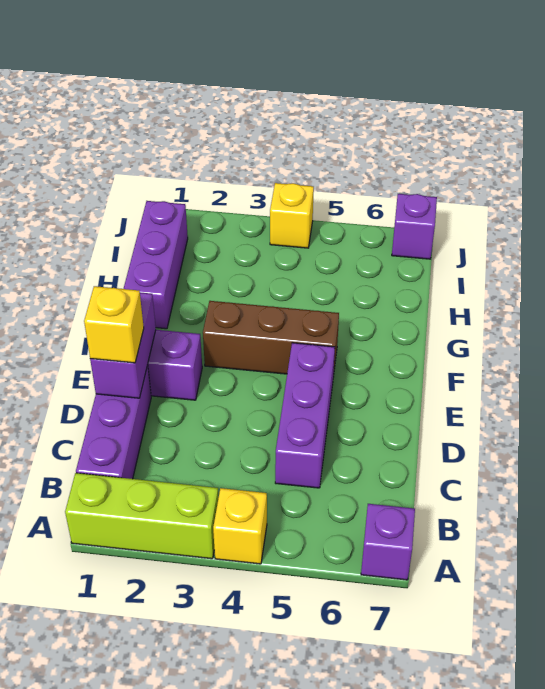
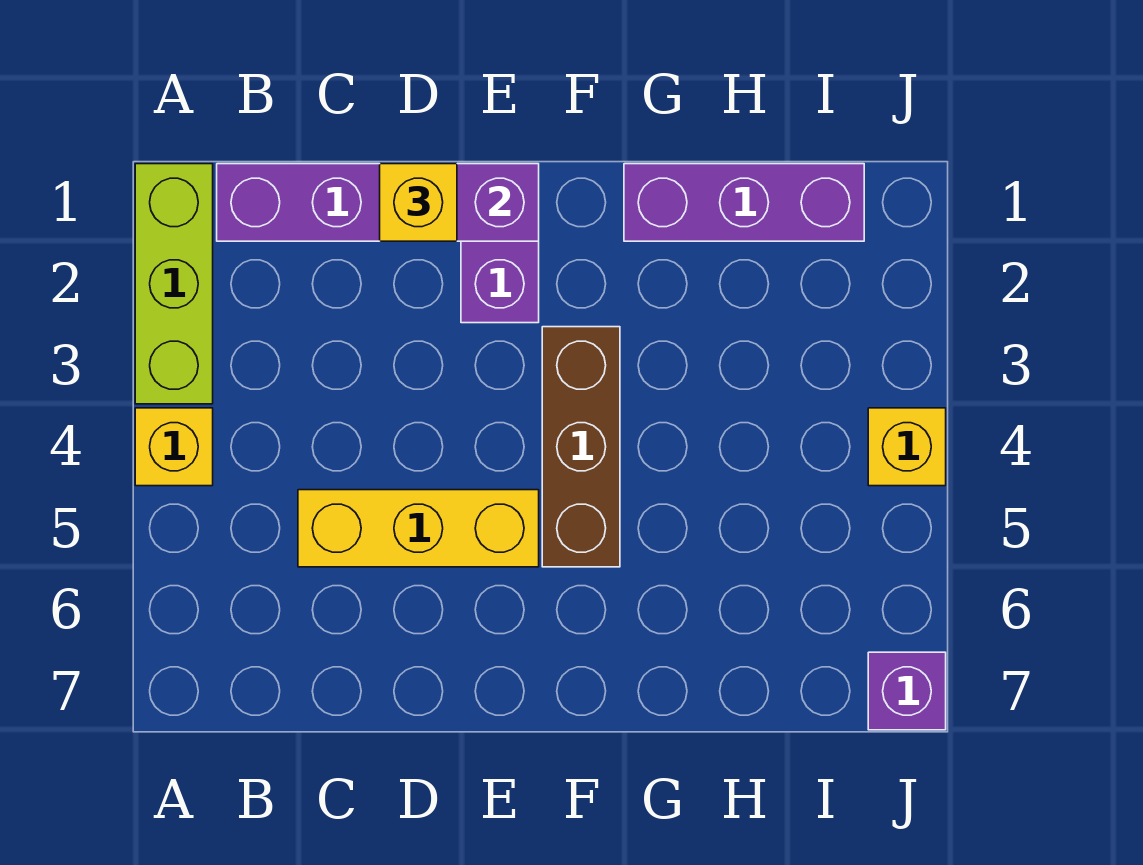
purple brick A7 level 1 -> none
purple brick C5:E5 level 1 -> yellow brick C5:E5 level 1

